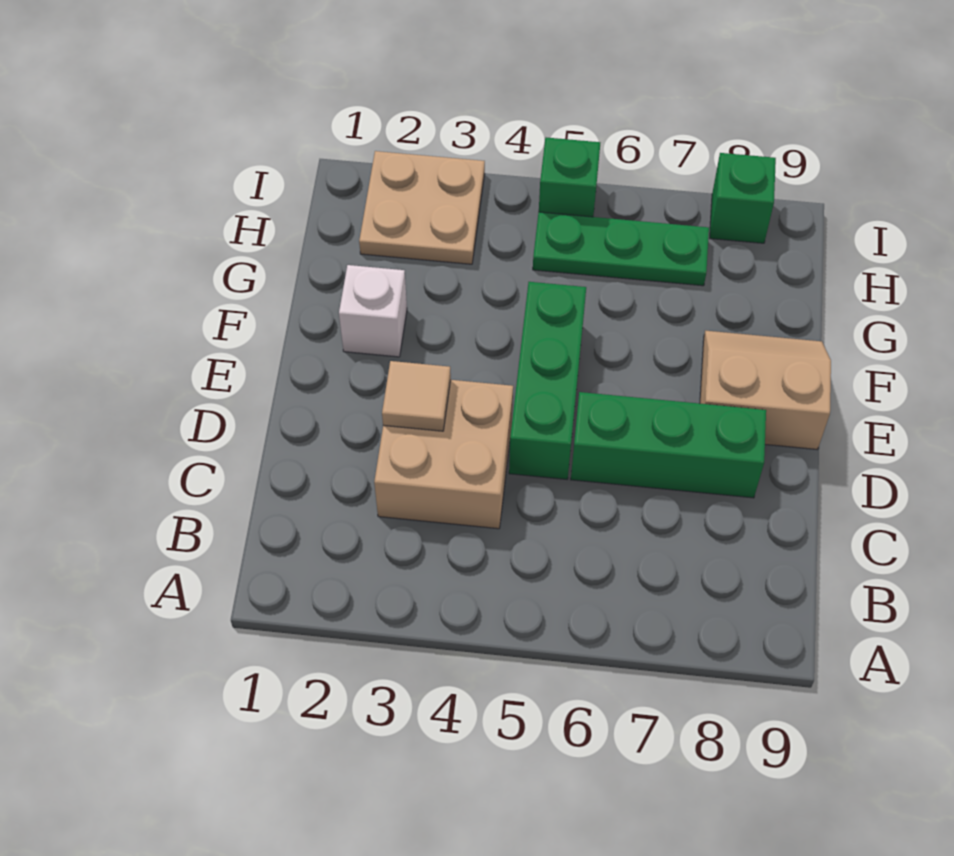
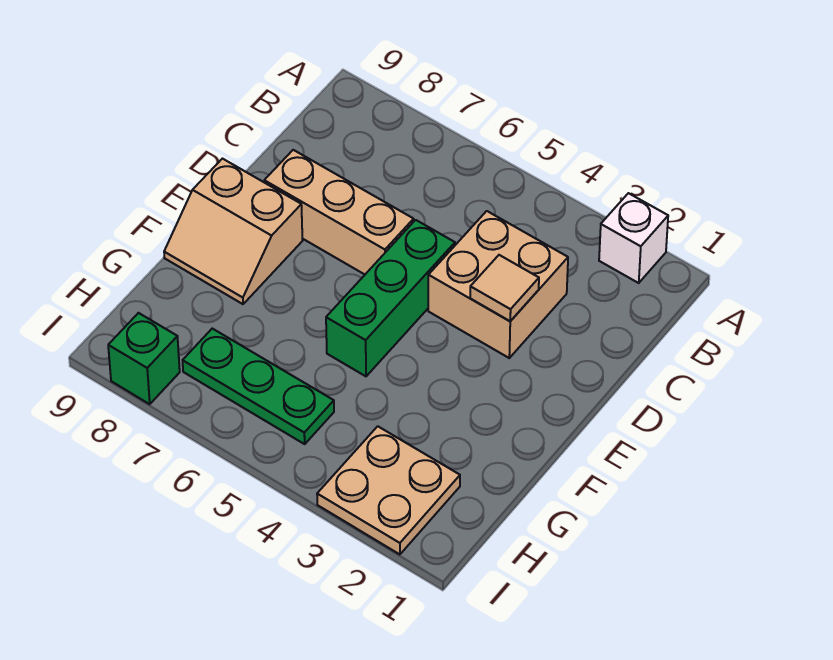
green brick D6:D8 level 1 -> tan brick D6:D8 level 1
white brick F2 level 1 -> white brick A2 level 1
green brick I5 level 1 -> none

